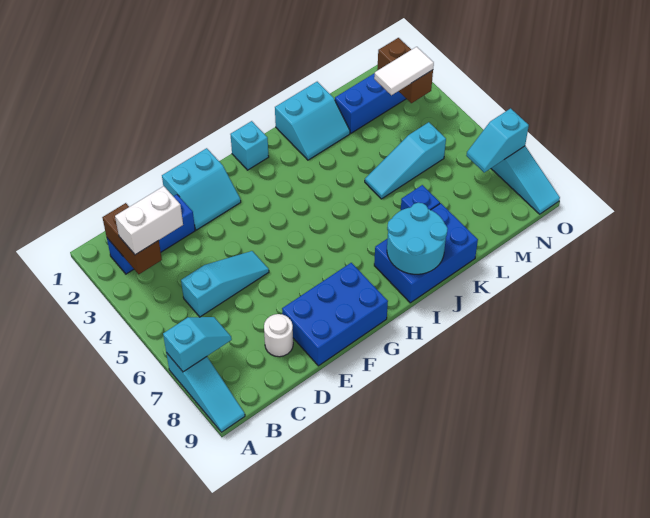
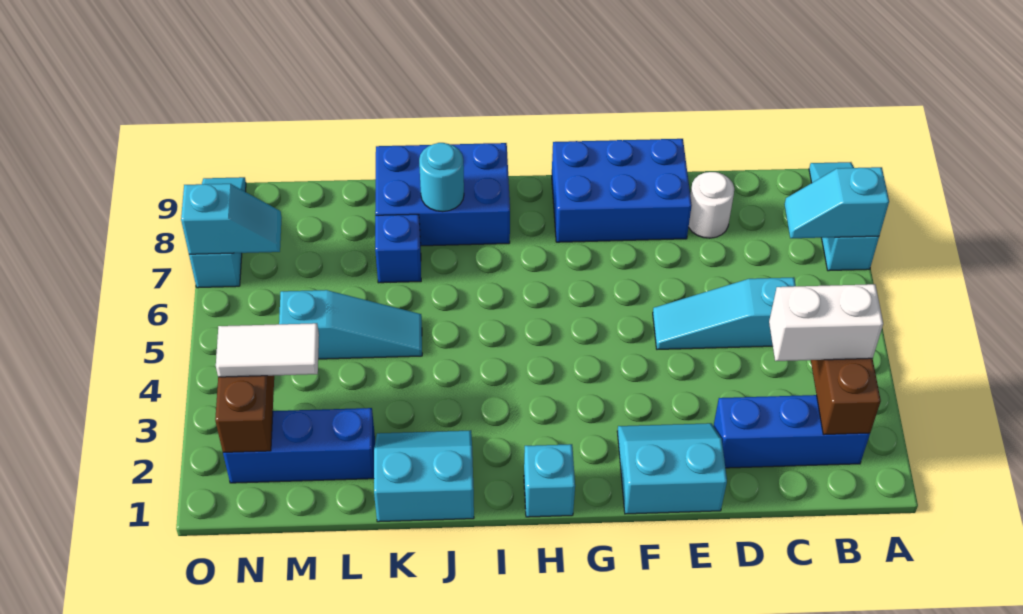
cyan round brick I8:J9 level 2 -> cyan round brick J8 level 2

